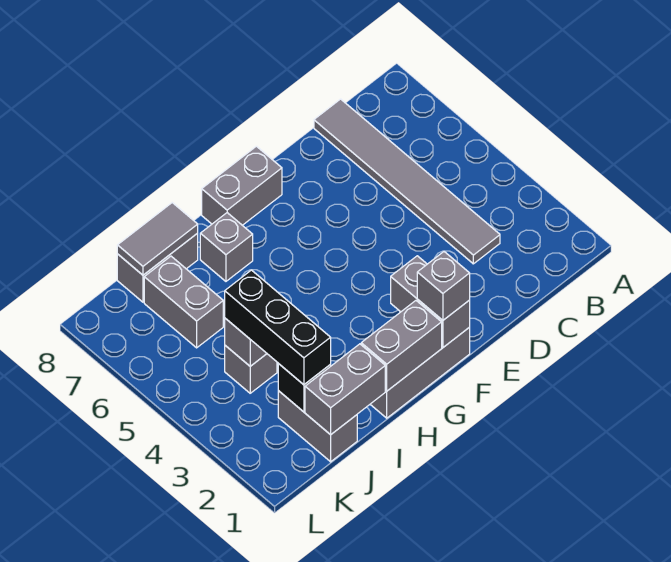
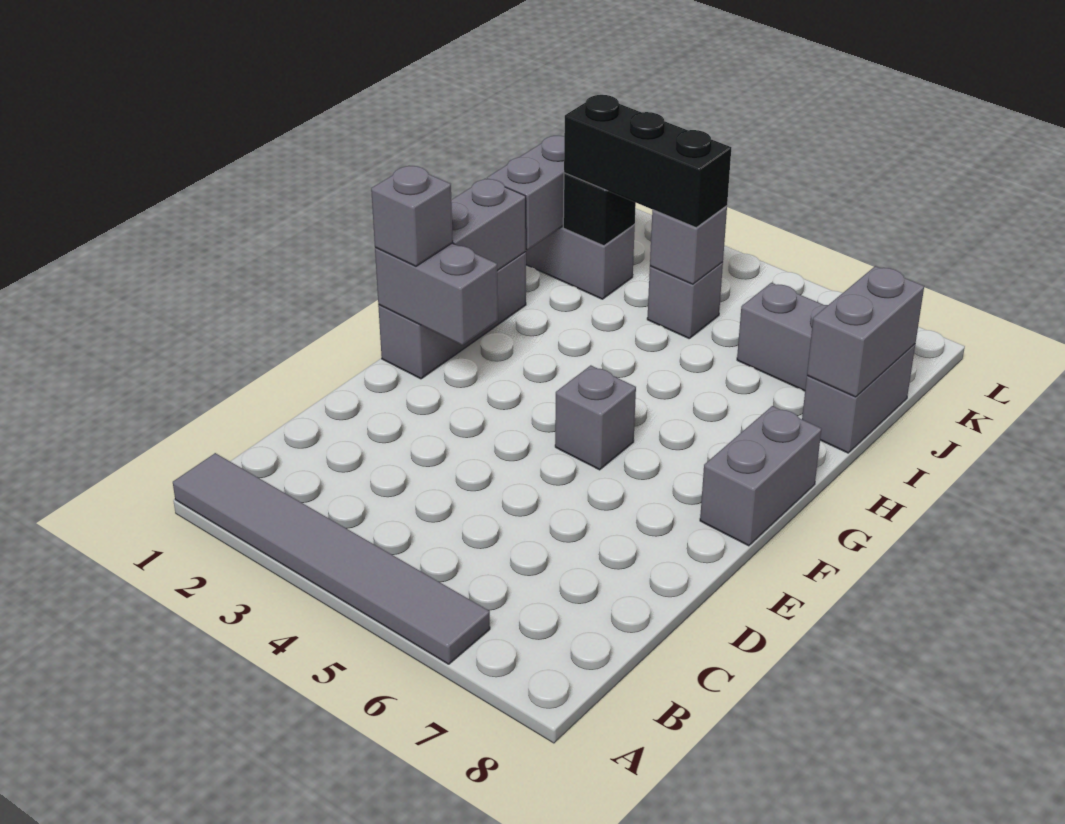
grey tile C3:C8 level 1 -> grey tile A1:A6 level 1
grey brick H7 level 1 -> grey brick F5 level 1
grey tile I8:J8 level 2 -> grey brick I8:J8 level 2

